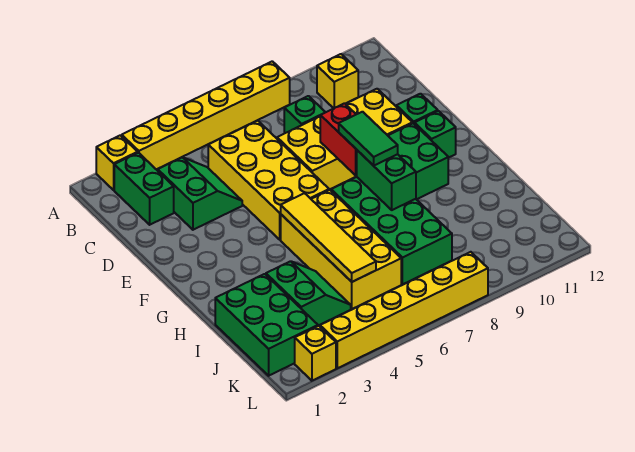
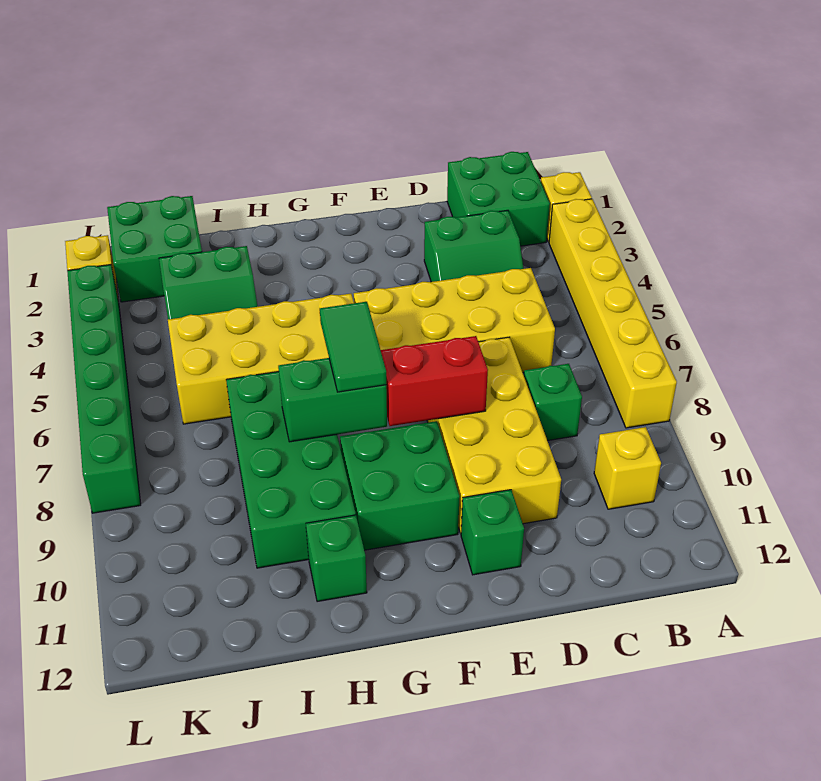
green brick B2:C2 level 1 -> green brick B1:C2 level 1
green tile F8:G8 level 3 -> green tile G7:G8 level 3
green brick F11 level 1 -> green brick H11 level 1
yellow tile G5:J5 level 2 -> none
green brick G7:J8 level 1 -> green brick H7:I10 level 1
green brick I1:K2 level 1 -> green brick J1:K2 level 1
yellow brick L3:L8 level 1 -> green brick L3:L8 level 1

